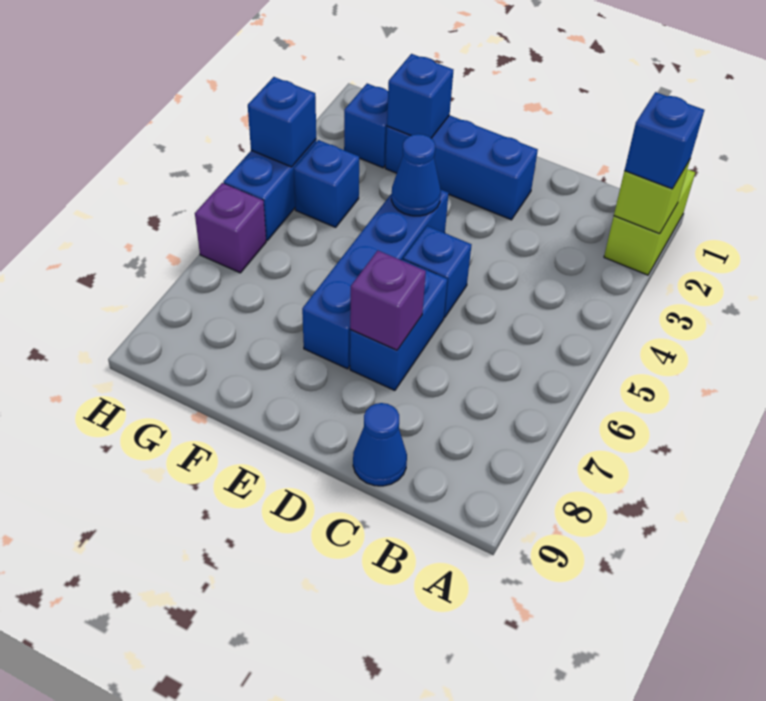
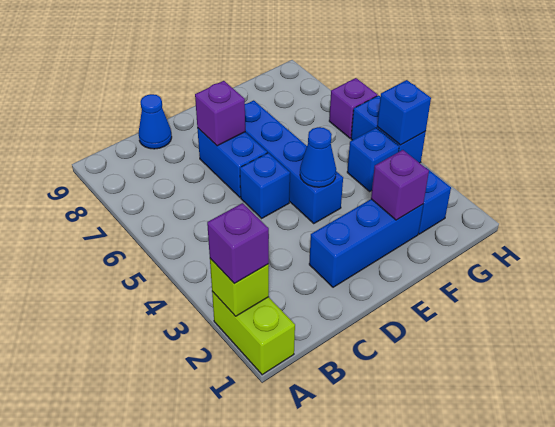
blue brick A2 level 3 -> purple brick A2 level 3
blue brick F2 level 2 -> purple brick F2 level 2

